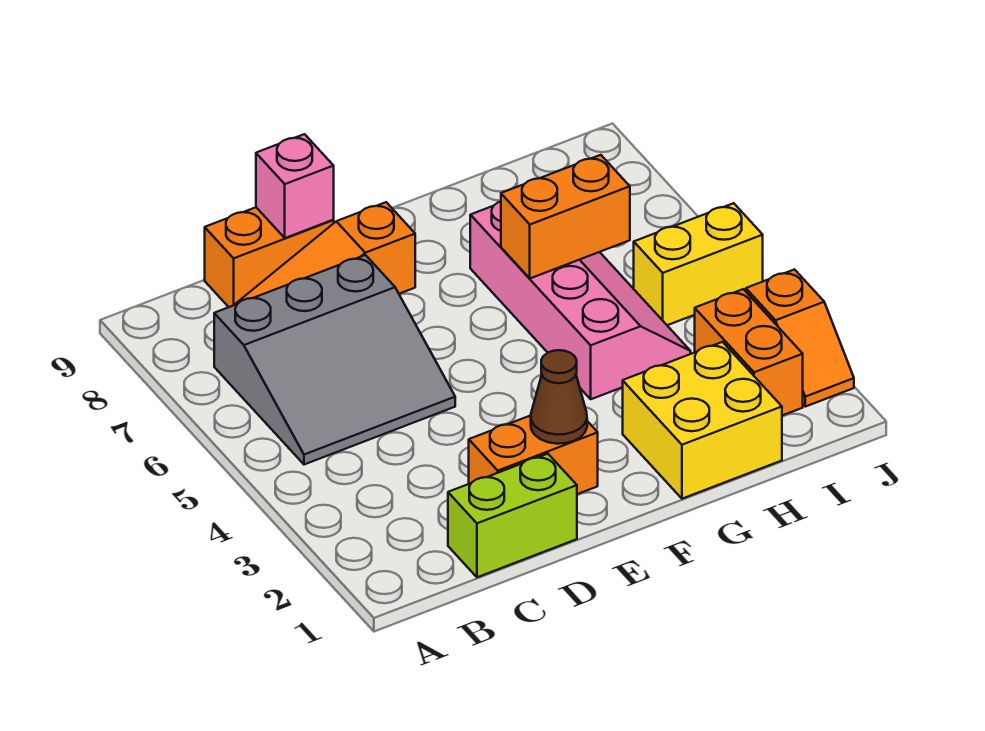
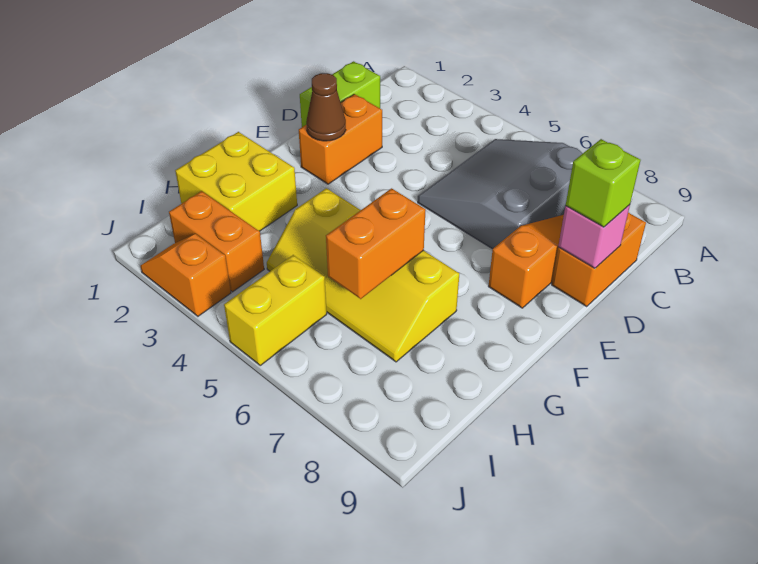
none -> lime brick D9 level 3
pink slope G4:H7 level 1 top G -> yellow slope G4:H7 level 1 top G

